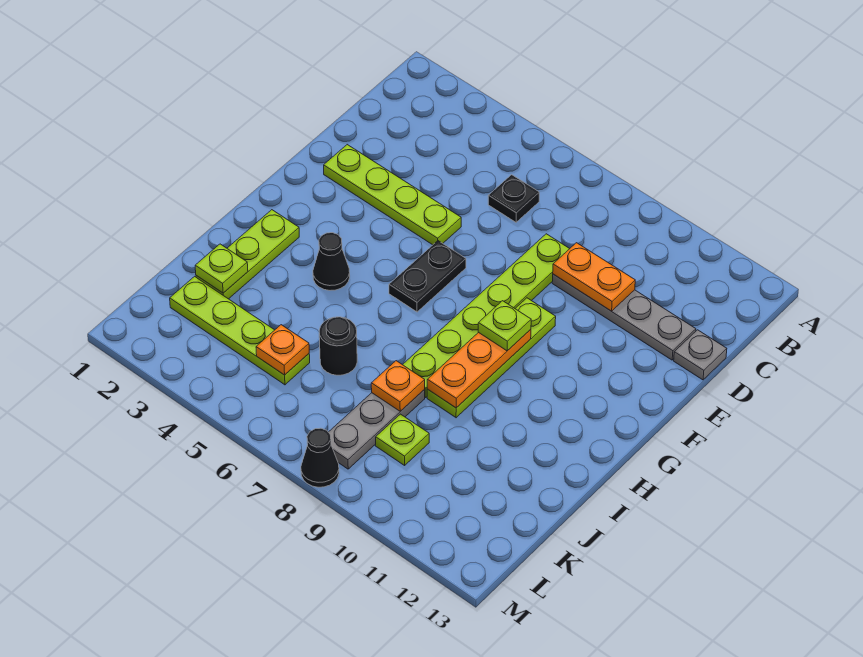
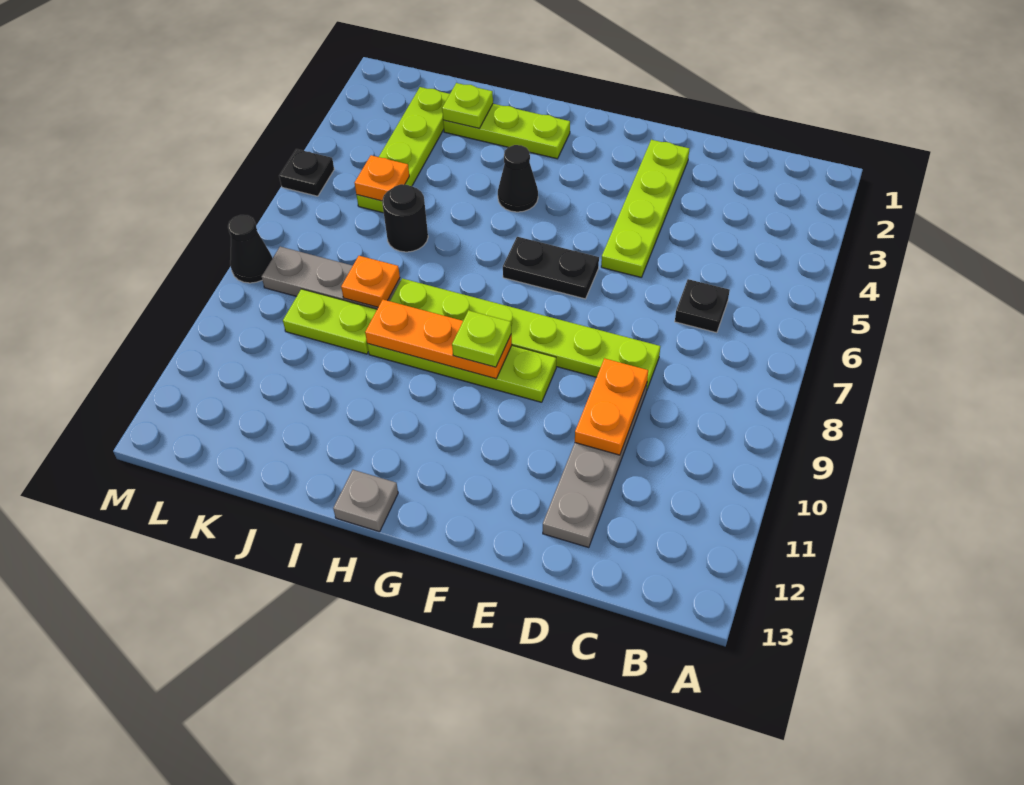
grey plate D13 level 1 -> grey plate H13 level 1
lime plate K9 level 1 -> lime plate J9:K9 level 1
none -> black plate M5 level 1

